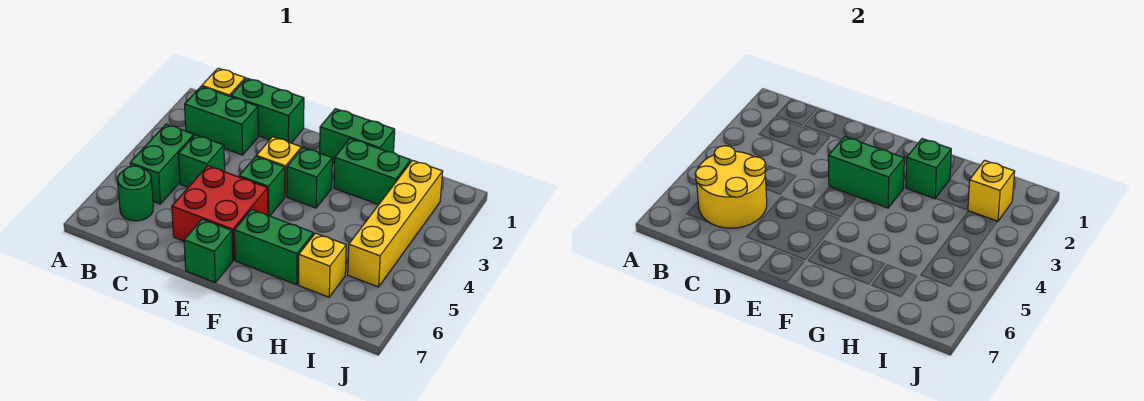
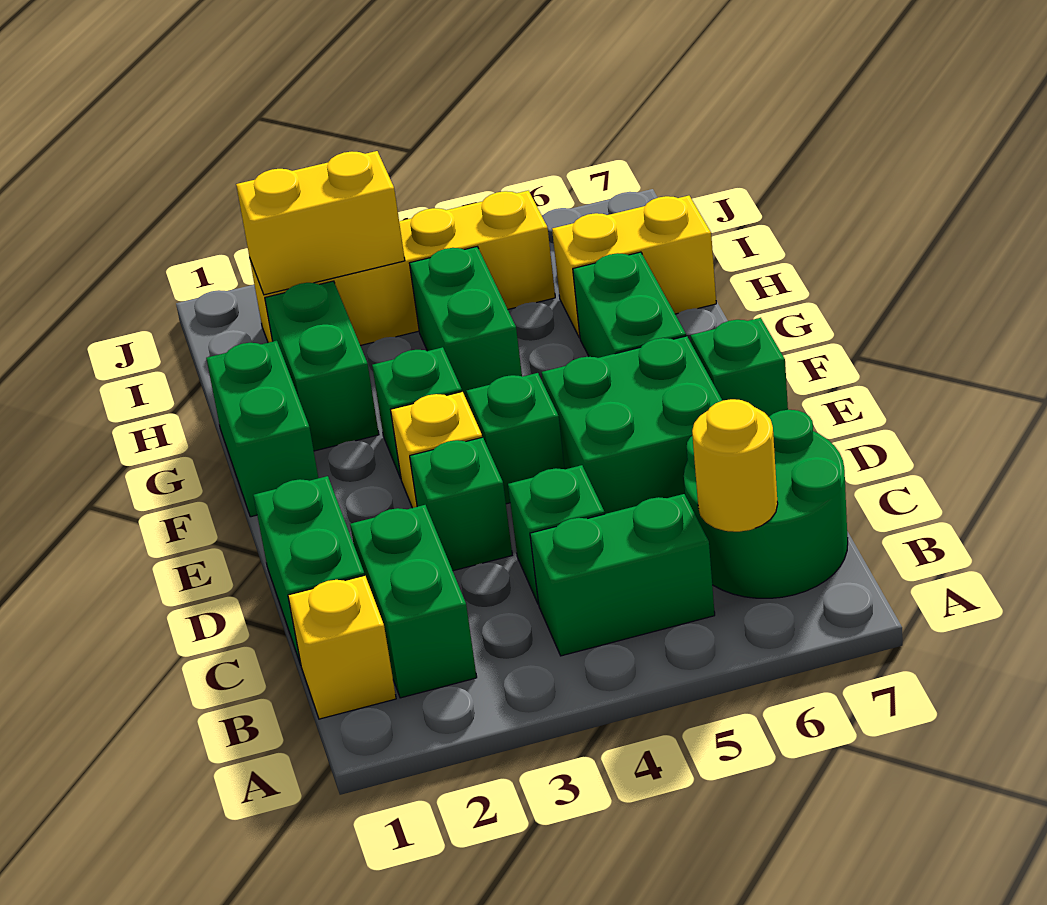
yellow round brick B5:C6 level 2 -> yellow round brick B6 level 2
green round brick B6 level 1 -> green round brick B6:C7 level 1
red brick D5:E6 level 1 -> green brick D5:E6 level 1
green brick E3:F3 level 2 -> green brick G4:H4 level 1
green brick G2 level 2 -> green brick D3 level 1
yellow brick H6 level 1 -> yellow brick H6:H7 level 1
yellow brick I2 level 2 -> yellow brick I2:I3 level 2

